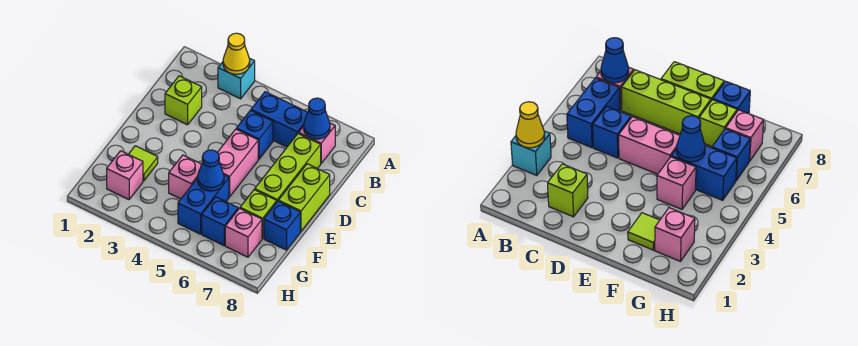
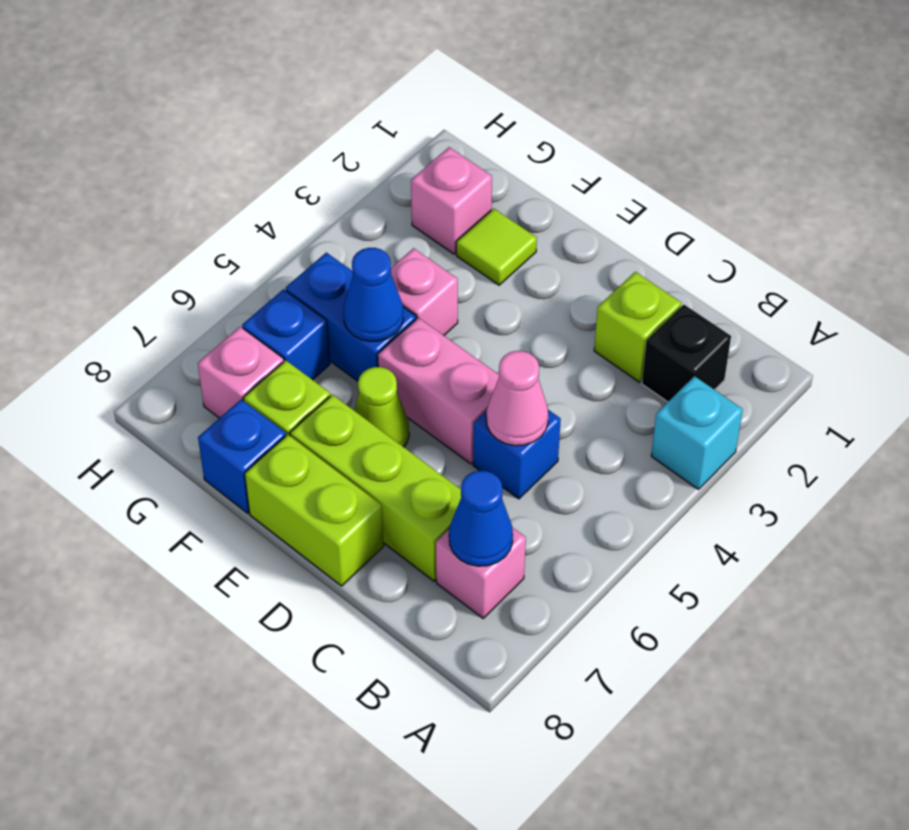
yellow cone A3 level 2 -> none
none -> black brick B2 level 1
blue brick B5:B6 level 1 -> none
none -> pink cone C5 level 2
none -> lime cone E6 level 1

